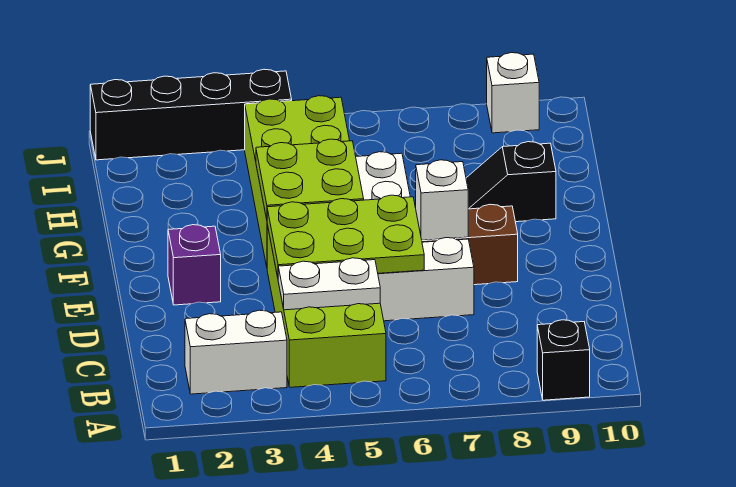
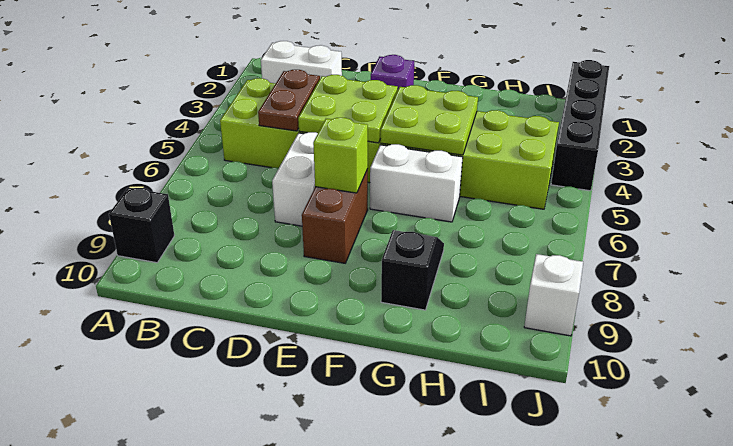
white brick B2:B3 level 1 -> white brick B2:C2 level 1
white plate C4:C5 level 2 -> brown plate C4:C5 level 2
lime plate D4:E6 level 2 -> lime plate D4:E5 level 2
white brick E7 level 2 -> lime brick E7 level 2

